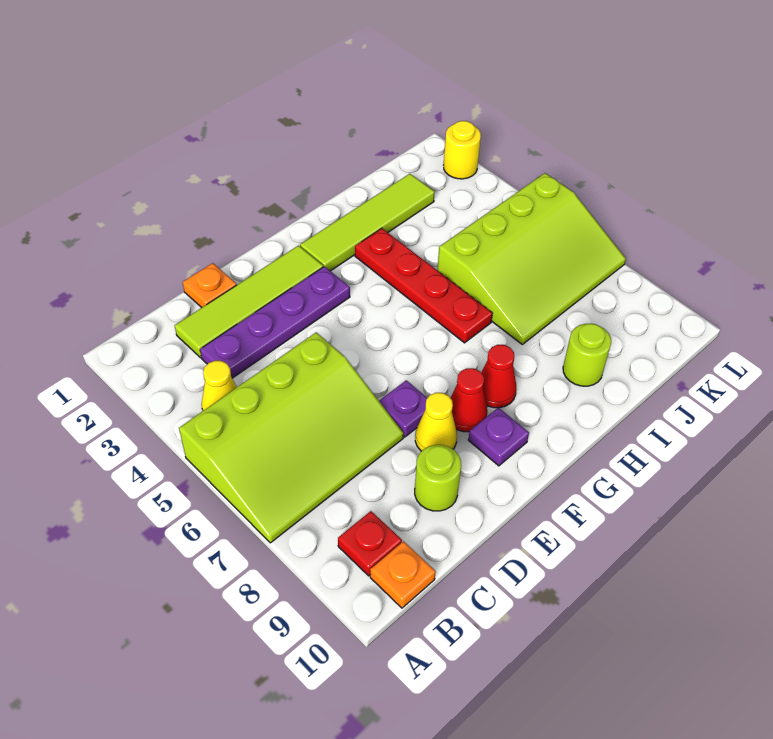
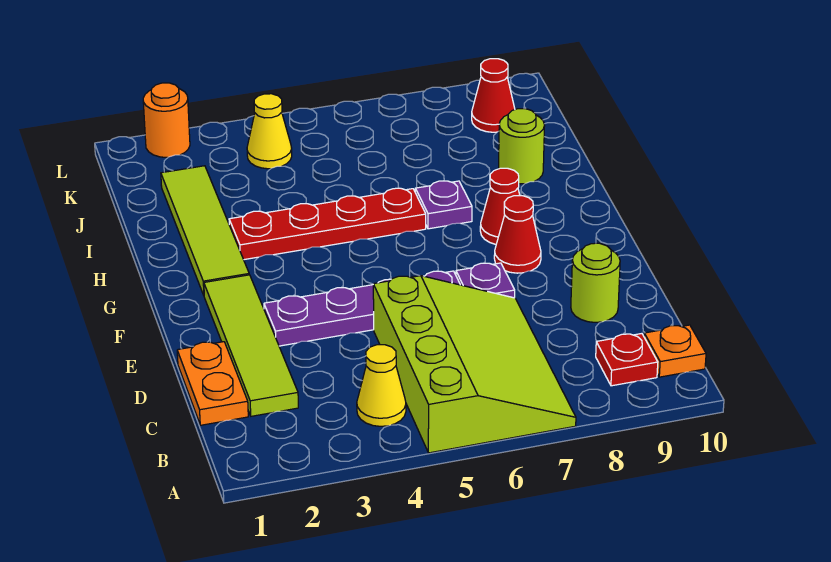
purple plate C3:F3 level 1 -> purple plate E3:E6 level 1
orange plate D1 level 1 -> orange plate C1:D1 level 1
yellow cone E8 level 1 -> yellow cone K4 level 1
purple plate F9 level 1 -> purple plate H7 level 1
lime slope I5:L7 level 1 top 5 -> none
none -> red cone K9 level 1
yellow round brick L2 level 1 -> orange round brick L2 level 1

